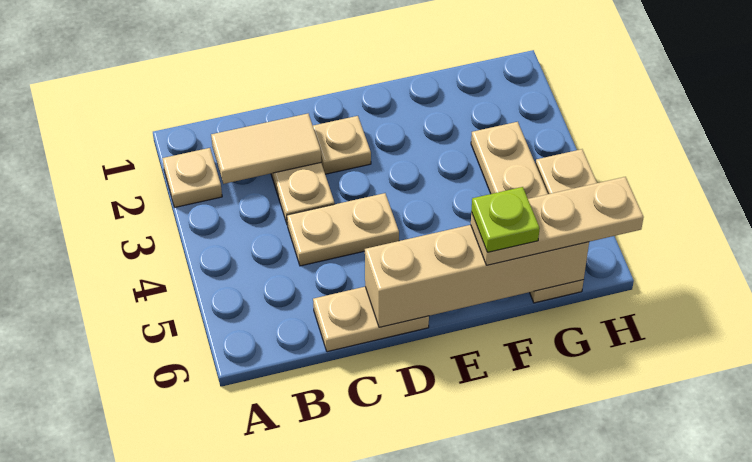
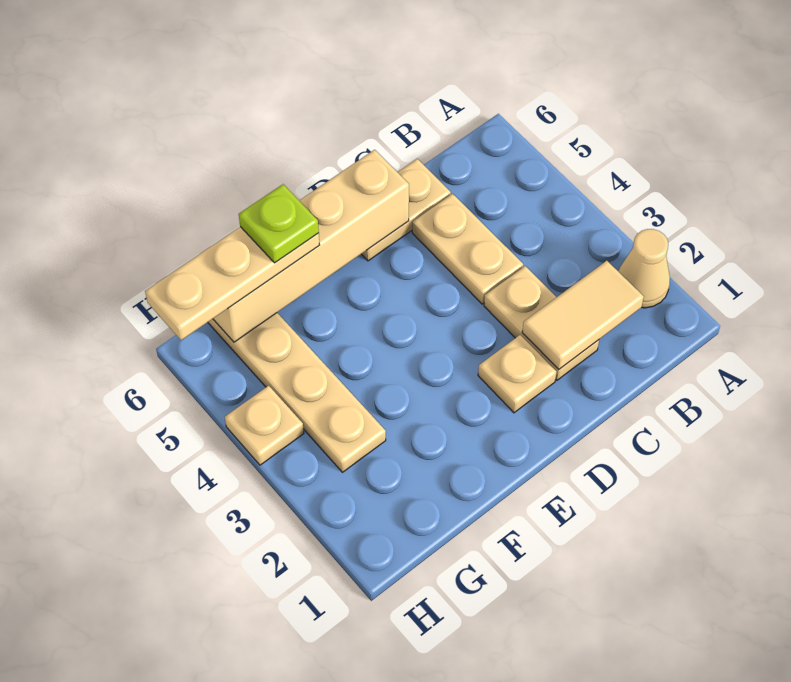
tan plate A2 level 1 -> tan cone A2 level 1
tan plate C4:D4 level 1 -> tan plate C4:C5 level 1

